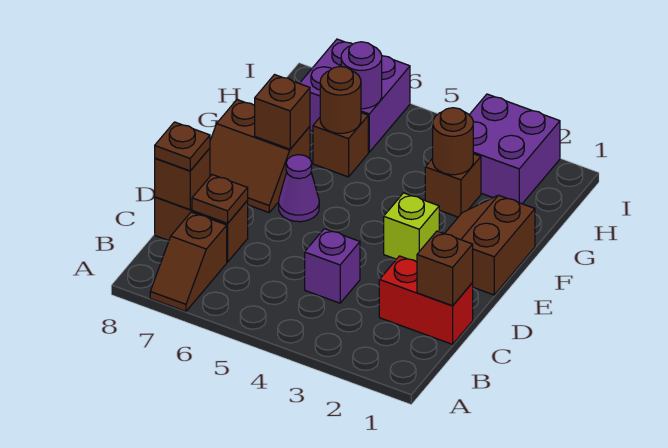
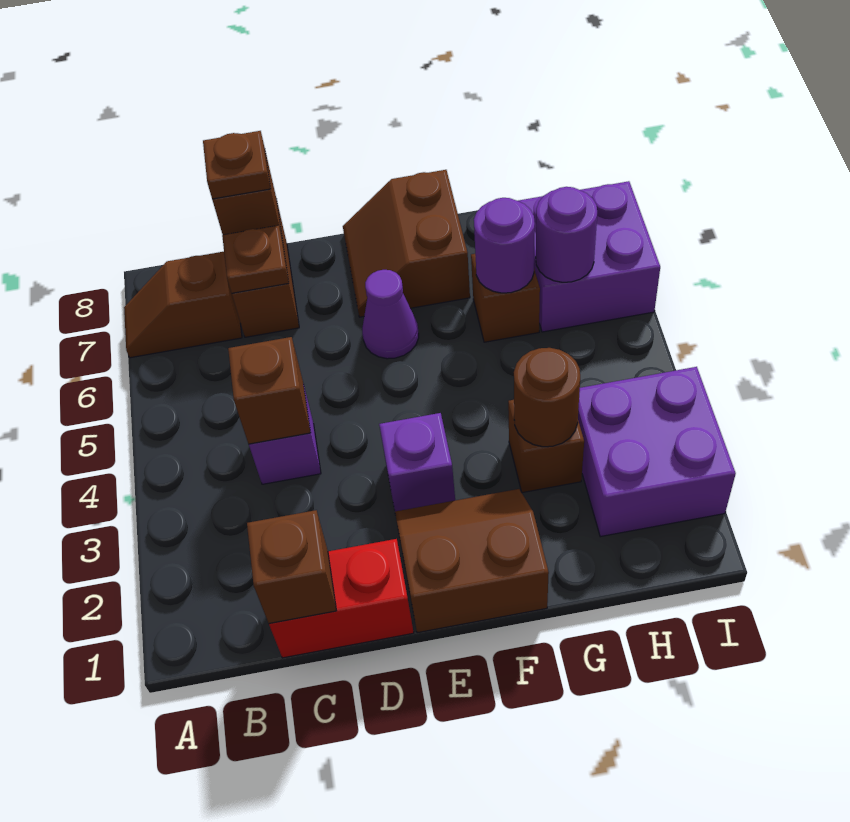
red brick C1:C2 level 1 -> red brick C1:D1 level 1
lime brick E3 level 1 -> purple brick E3 level 1
brown brick F7 level 2 -> brown brick C4 level 2
brown round brick G6 level 2 -> purple round brick G6 level 2

